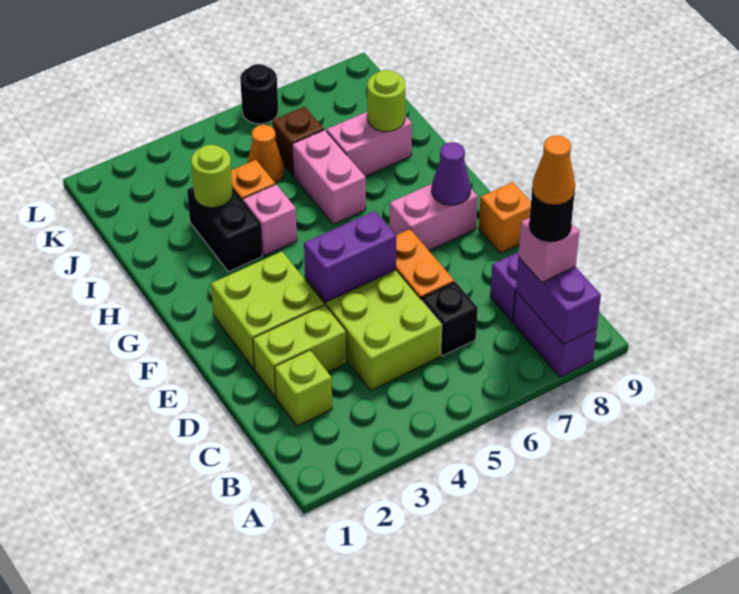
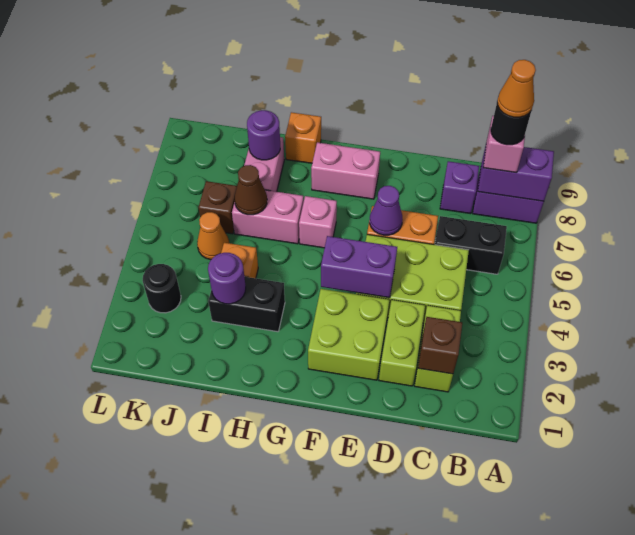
lime brick C2 level 1 -> lime brick C2:C3 level 1
none -> brown brick C2 level 2
black brick C6 level 1 -> black brick B6:C6 level 1
purple brick E4:E5 level 2 -> purple brick E4:F4 level 2
orange brick E9 level 1 -> orange brick H9 level 1
pink brick F7:F8 level 1 -> pink brick F8:G8 level 1
purple cone F8 level 2 -> purple cone E6 level 2
pink brick H4 level 1 -> pink brick G6 level 1
lime round brick I3 level 2 -> purple round brick I3 level 2
none -> brown cone I6 level 2
lime round brick I8 level 2 -> purple round brick I8 level 2
black round brick L6 level 1 -> black round brick K3 level 1

